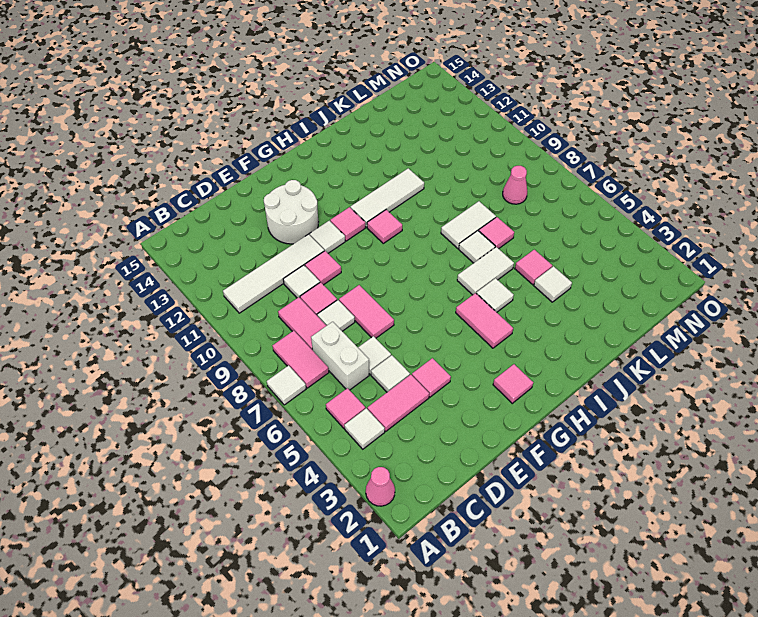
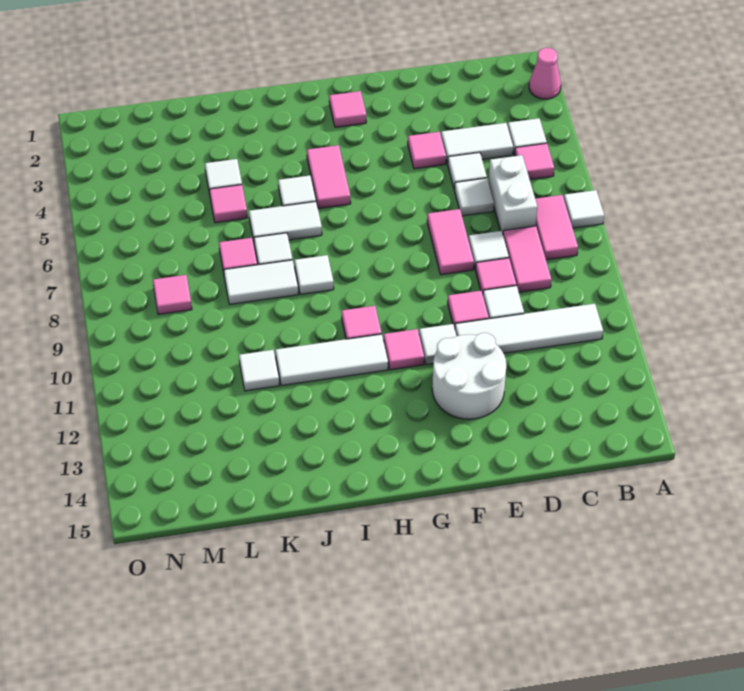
pink tile C4:D4 level 1 -> white tile C4:D4 level 1
none -> white tile I8 level 1
none -> white tile K11 level 1
pink cone M8 level 1 -> pink tile M8 level 1

